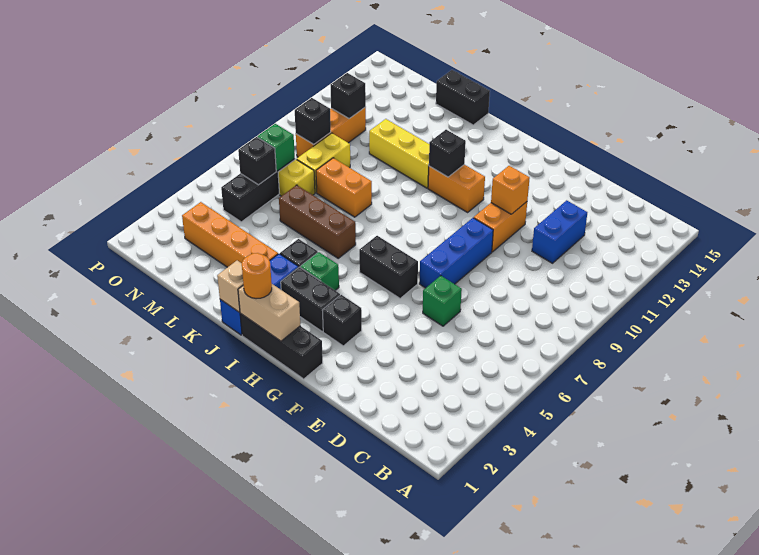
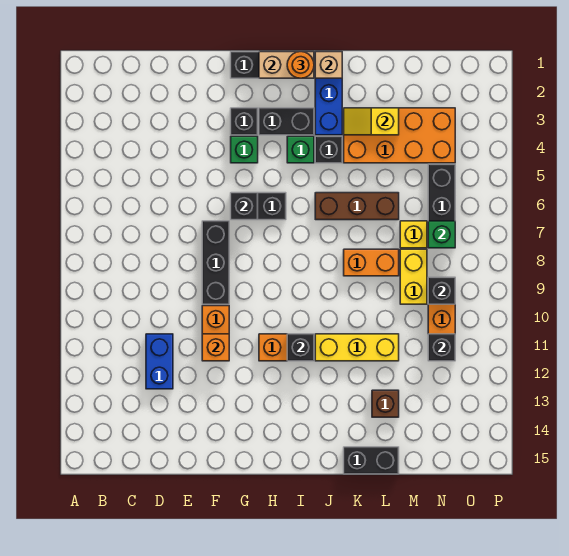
green brick E6 level 1 -> green brick G4 level 1
blue brick F7:F9 level 1 -> black brick F7:F9 level 1
orange brick K3:N3 level 1 -> orange brick K3:N4 level 1
none -> yellow slope K3:L3 level 2 top L
none -> brown brick L13 level 1
black brick N6 level 2 -> black brick G6 level 2

